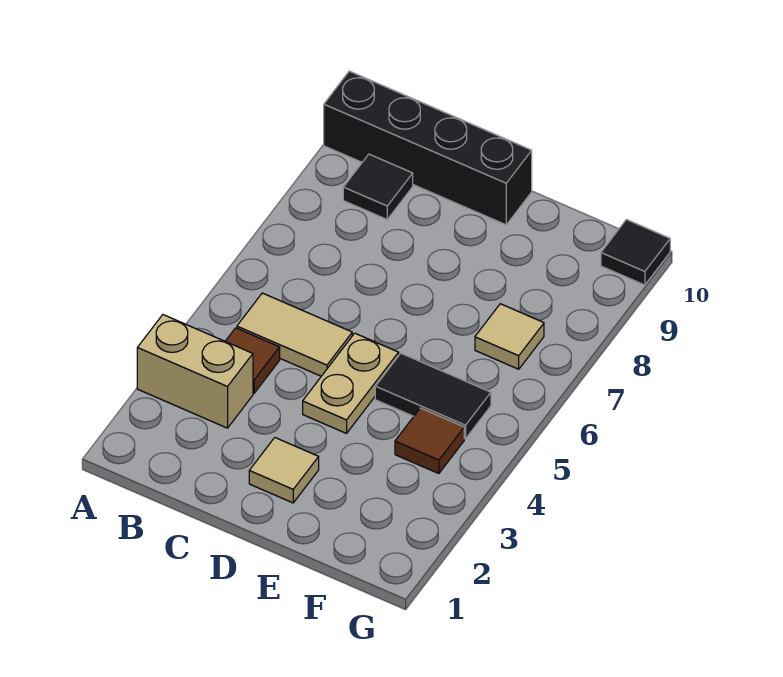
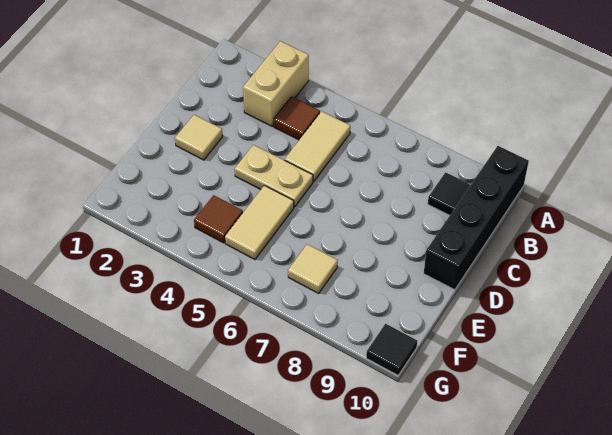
black tile E5:F5 level 1 -> tan tile E5:F5 level 1

